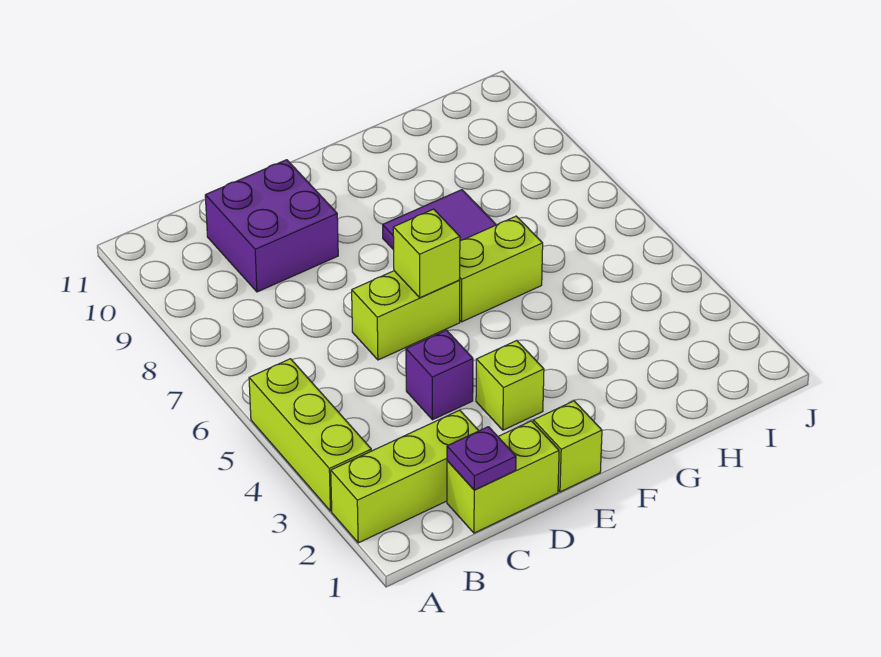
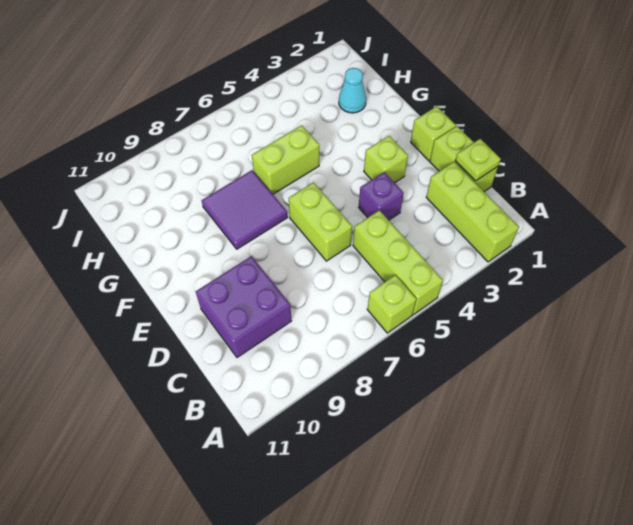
lime brick A3:A5 level 1 -> lime brick A5:C5 level 1
purple plate C1 level 2 -> lime plate C1 level 2
lime brick E6 level 2 -> lime brick A6 level 1
lime brick F6:G6 level 1 -> lime brick G5:G6 level 1
none -> cyan cone H2 level 1

